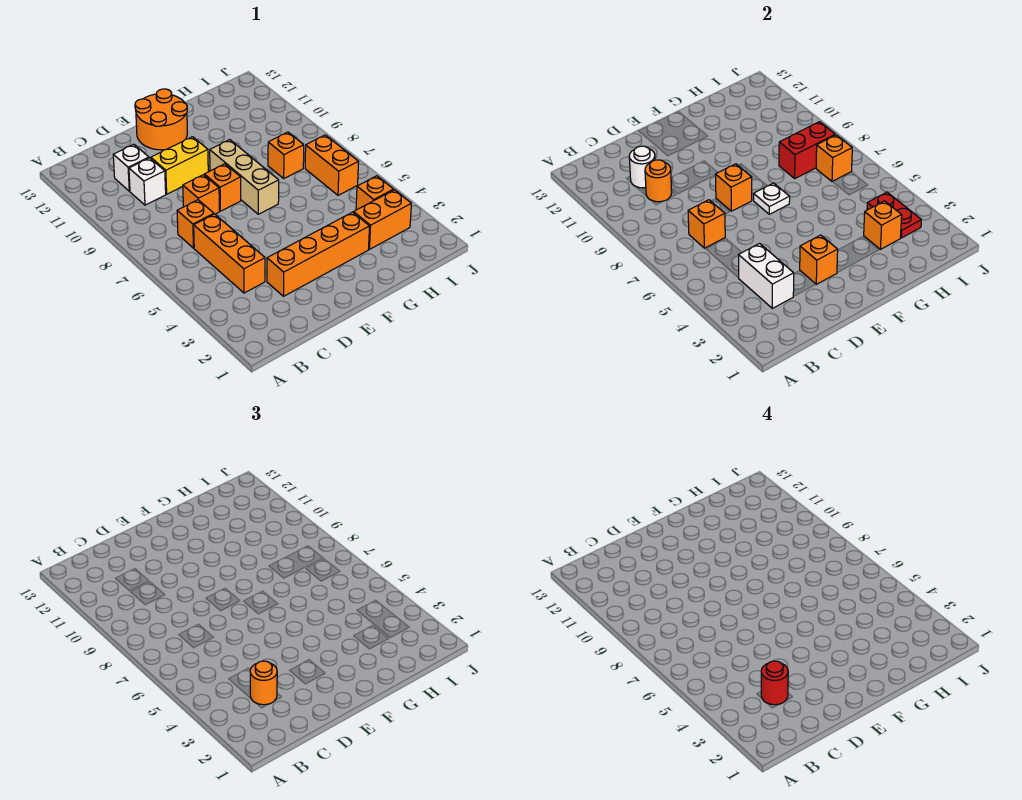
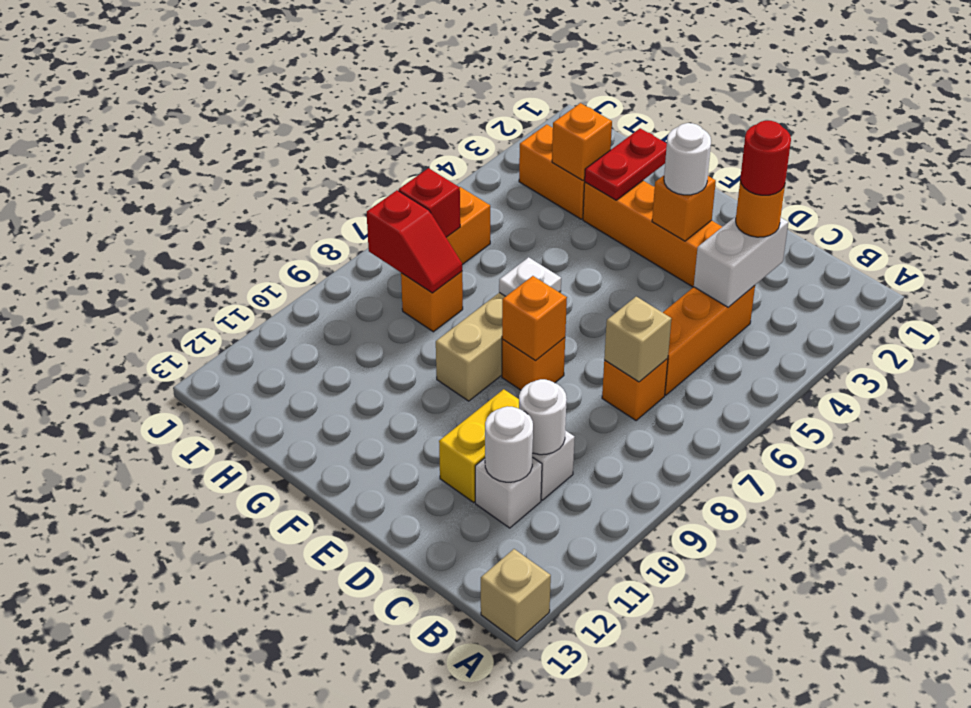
none -> tan brick A13 level 1
orange brick C7 level 2 -> tan brick C7 level 2
orange round brick C10 level 2 -> white round brick C10 level 2
orange brick D8 level 1 -> none
yellow brick D10:E10 level 1 -> yellow brick D10:D11 level 1
none -> white round brick E3 level 3
orange round brick E12:F13 level 1 -> none
red brick H8:I8 level 2 -> red slope H8:I8 level 2 top I
red plate I3:I4 level 2 -> red plate G2:G3 level 2
orange brick I4 level 1 -> none
orange brick I7 level 2 -> red brick I7 level 2

